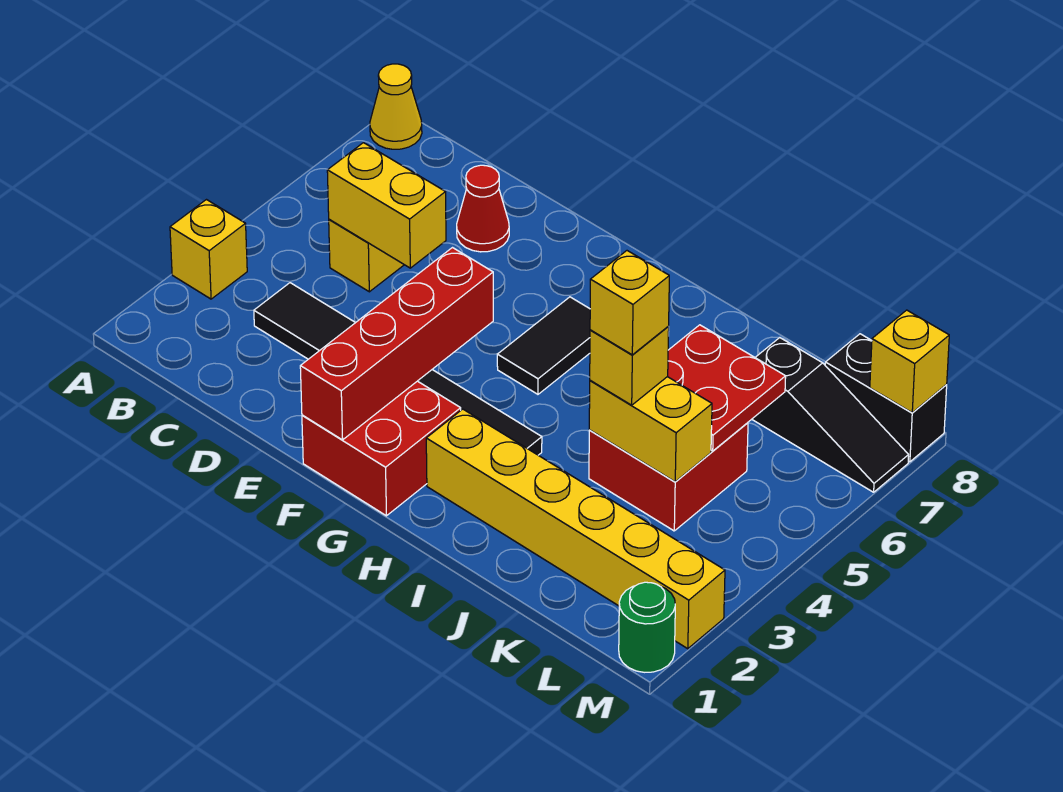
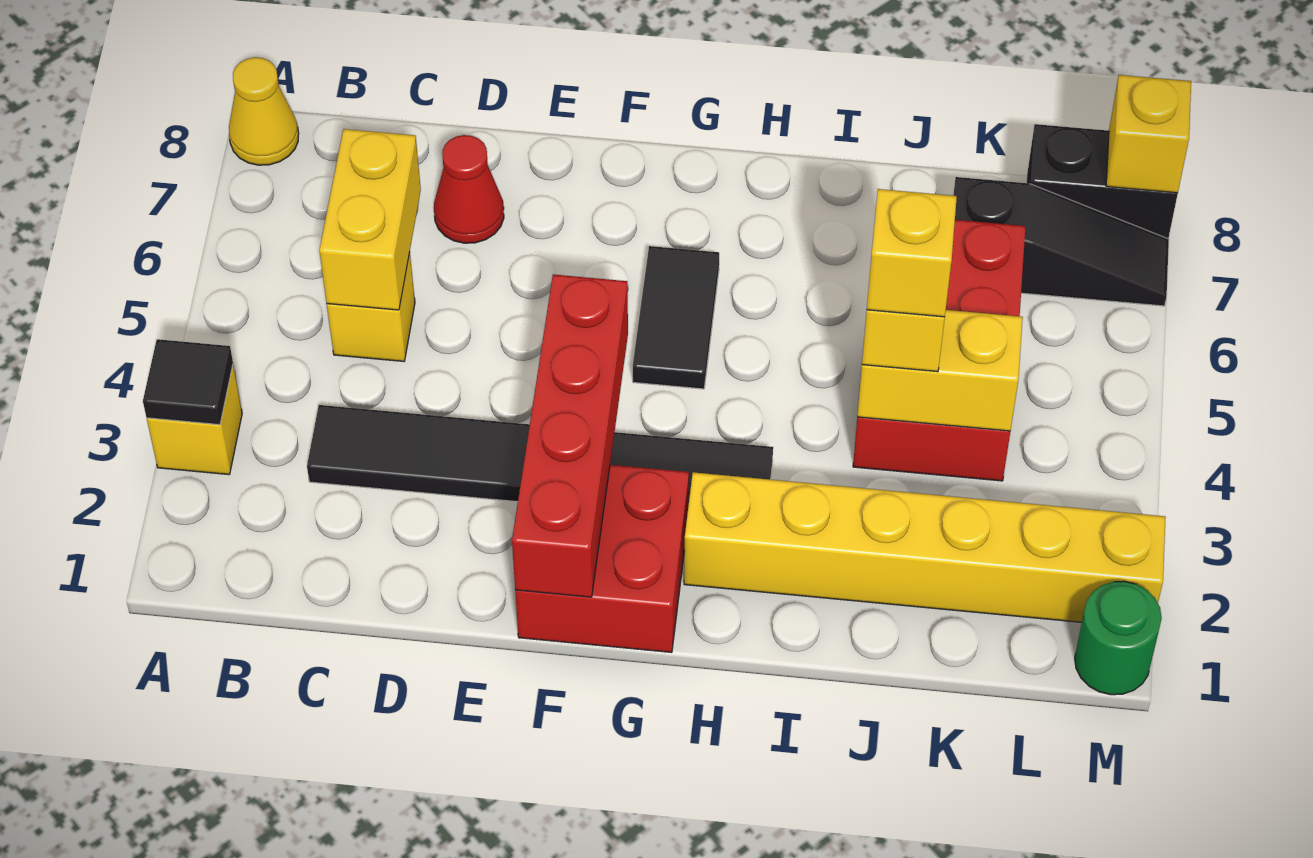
none -> black tile A3 level 2
yellow brick C5:D5 level 2 -> yellow brick C5:C6 level 2

